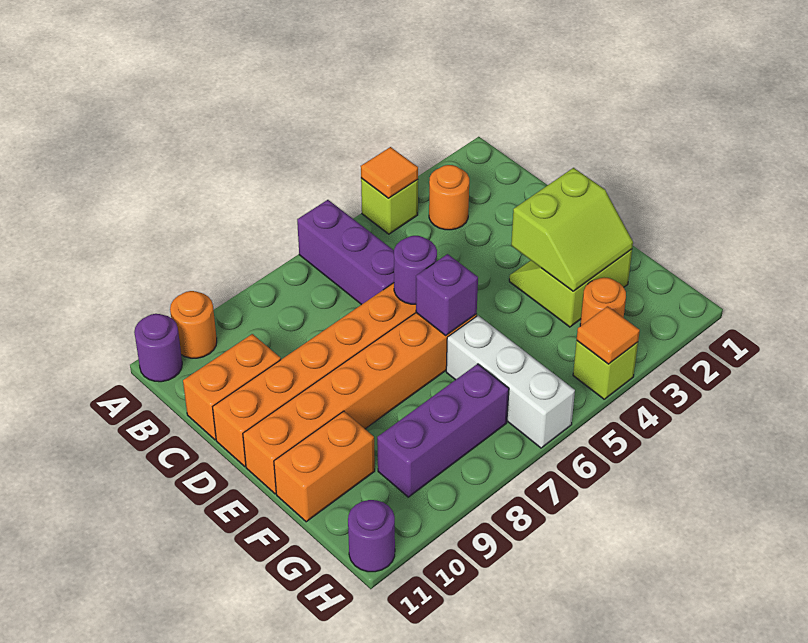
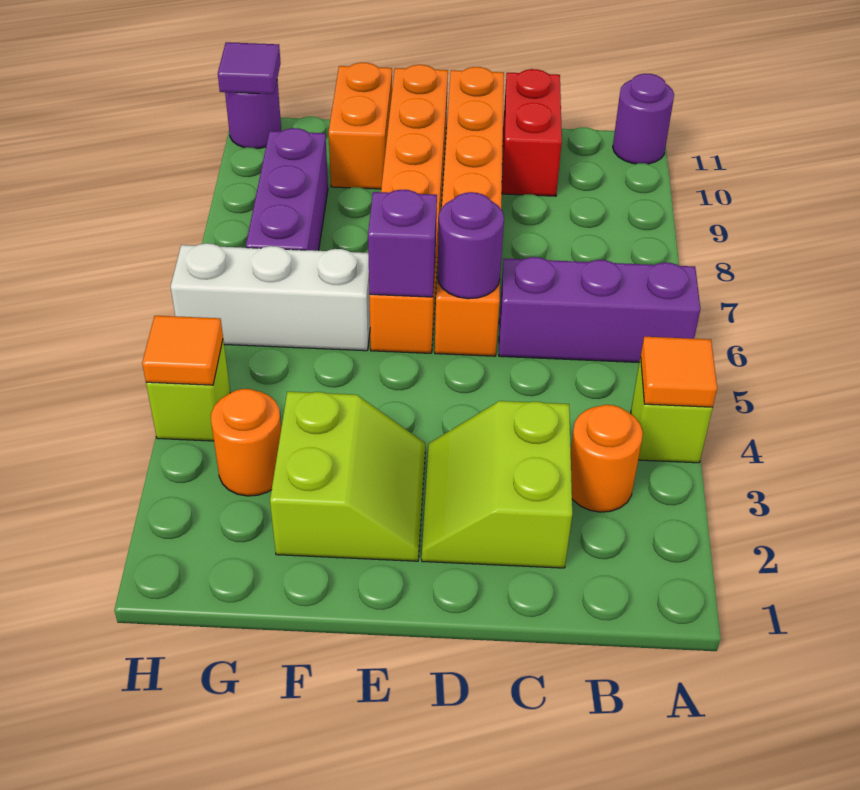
orange round brick A10 level 1 -> none
orange brick C10:C11 level 1 -> red brick C10:C11 level 1
lime slope E2:F3 level 2 top E -> lime slope C2:D3 level 1 top C
none -> purple tile H11 level 2

